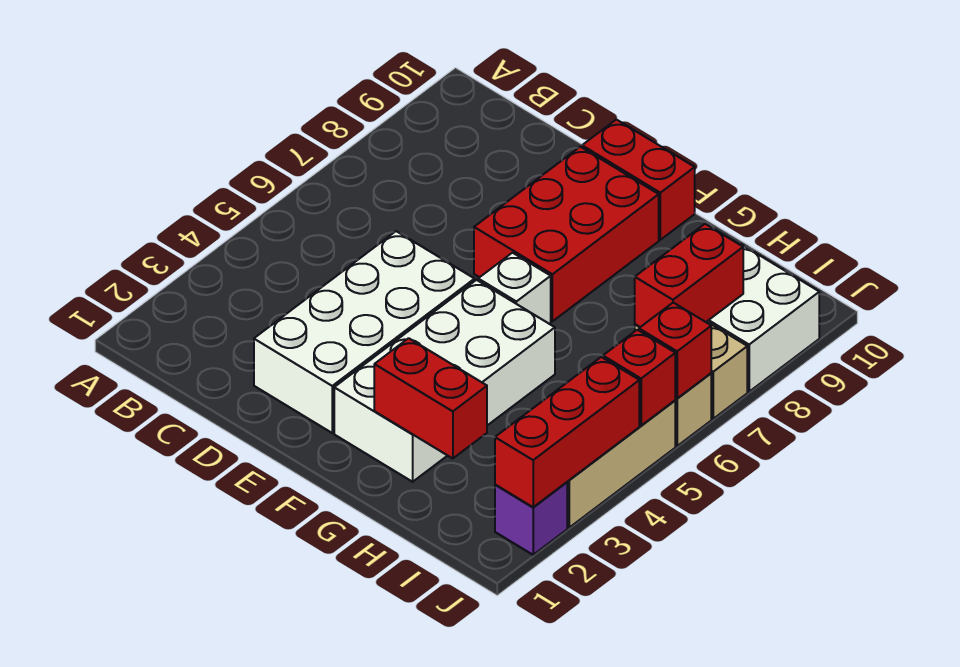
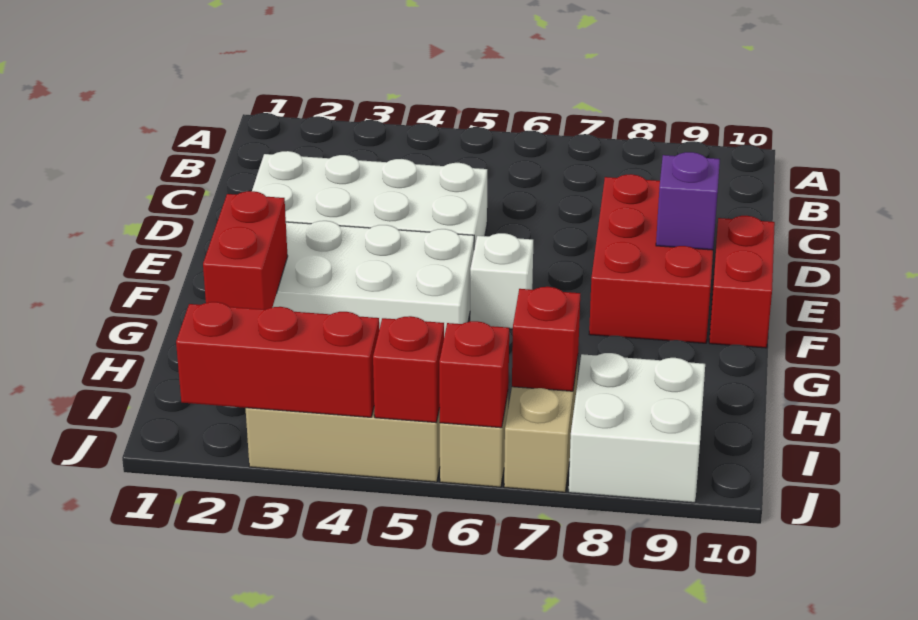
red brick E7:F9 level 1 -> red brick D8:F9 level 1
red brick I7:I8 level 2 -> red brick I7 level 2
purple brick J2 level 1 -> purple brick E9 level 2

